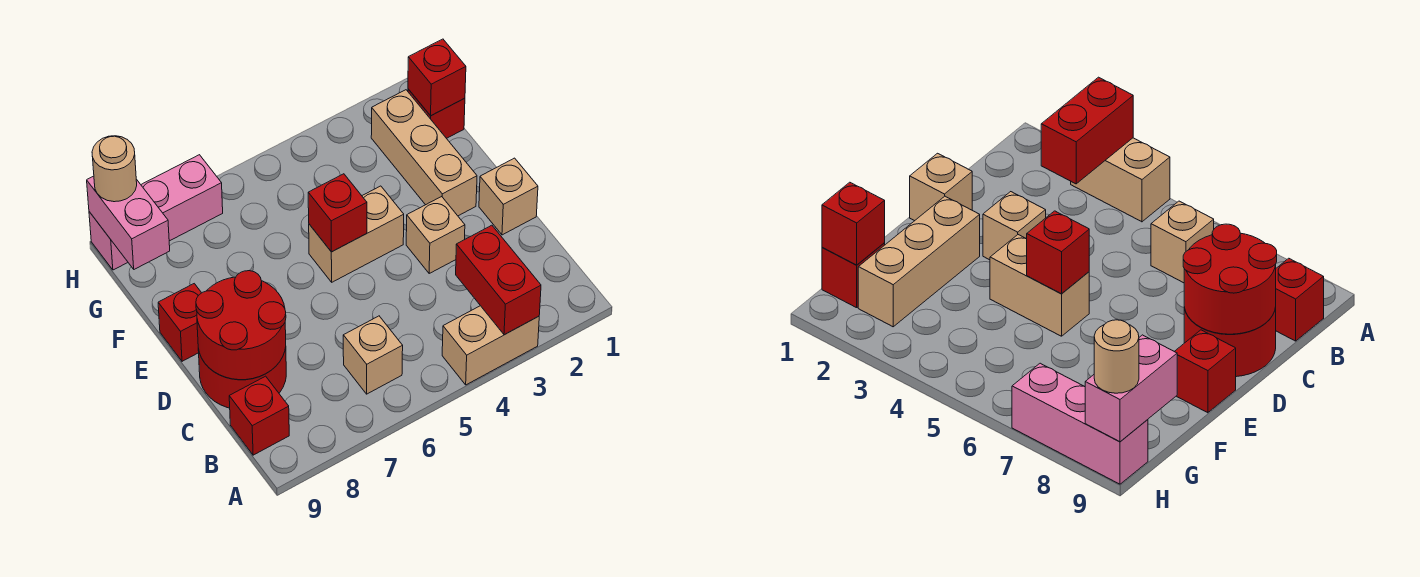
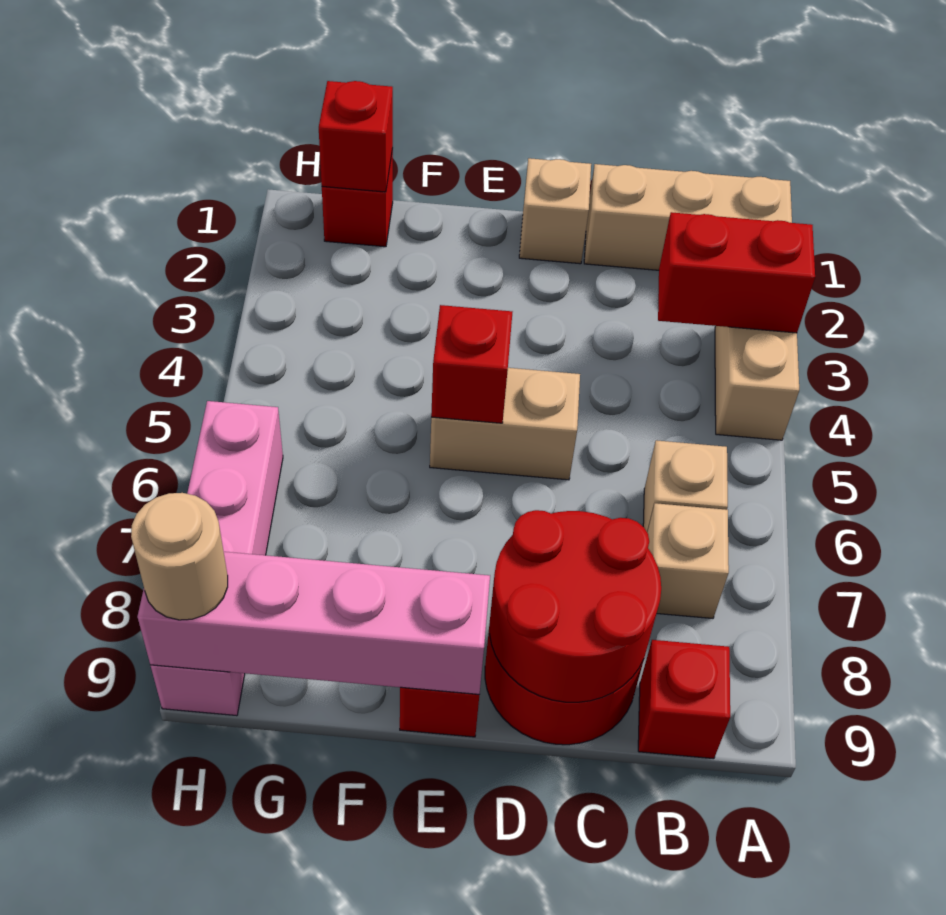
tan brick D3 level 1 -> tan brick B7 level 1
tan brick E2:G2 level 1 -> tan brick A1:C1 level 1
tan brick E4:E5 level 1 -> tan brick D5:E5 level 1
pink brick G9:H9 level 2 -> pink brick E9:H9 level 2
pink brick H7:H9 level 1 -> pink brick H6:H9 level 1

